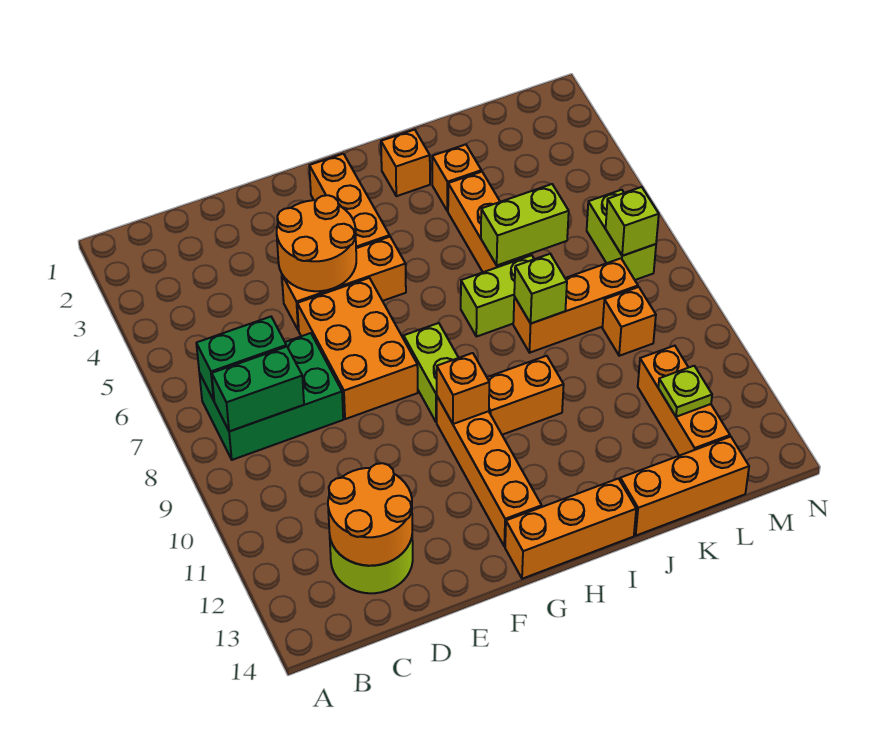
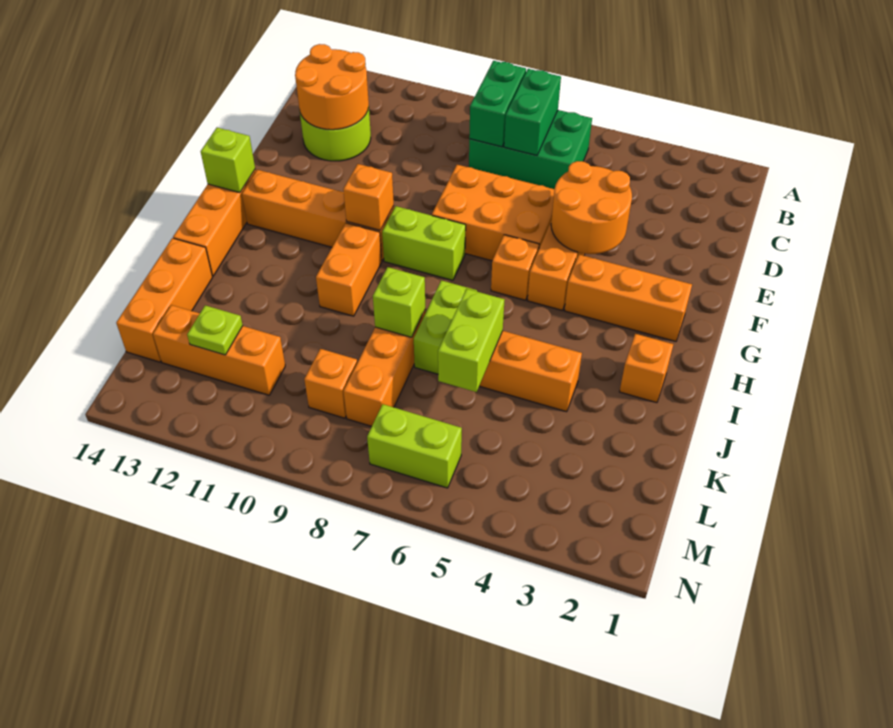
green brick B7:D8 level 1 -> green brick B6:C8 level 1
orange brick J3 level 1 -> orange brick G6 level 1
lime brick M7 level 2 -> lime brick G14 level 2

